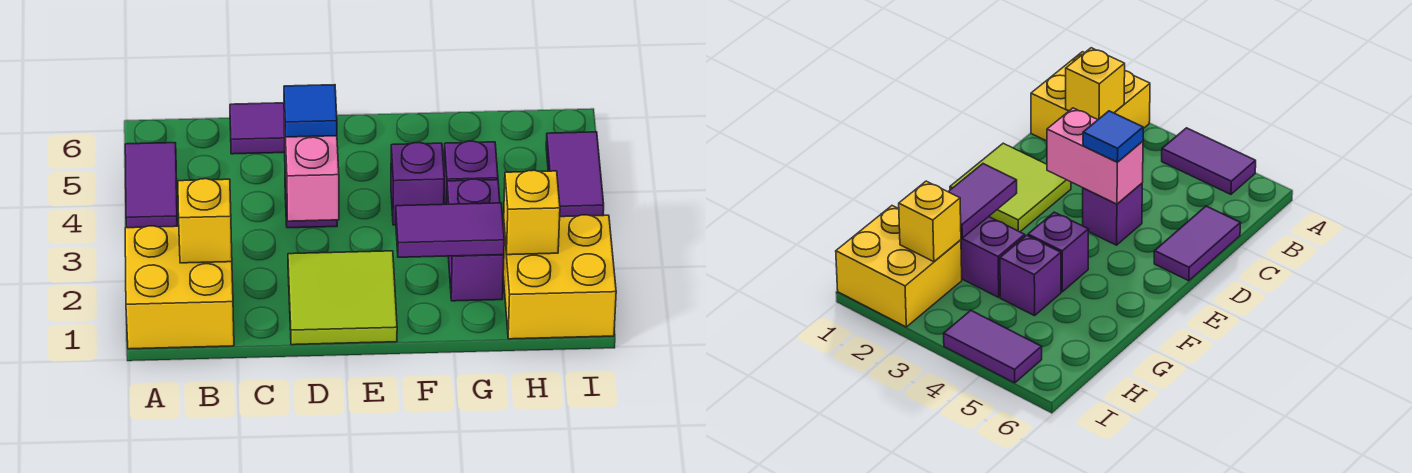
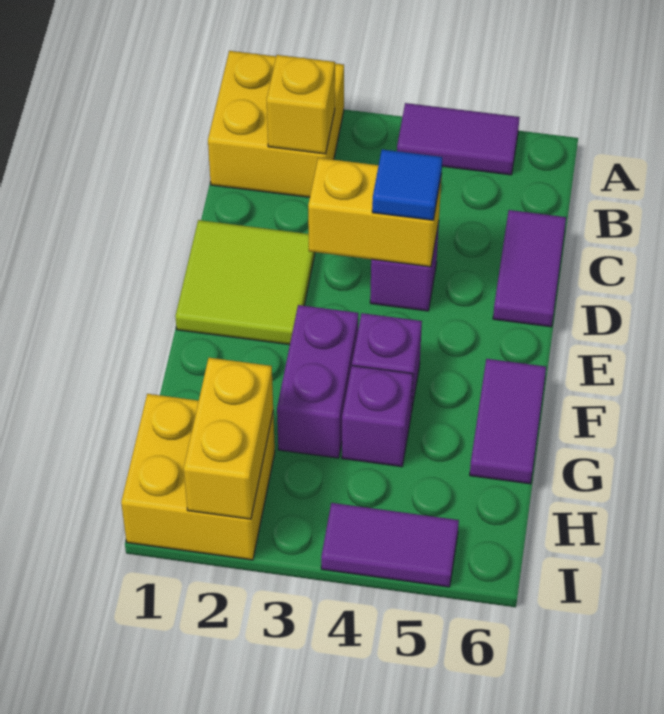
pink brick D3:D4 level 2 -> yellow brick D3:D4 level 2
purple tile F2:G2 level 2 -> purple tile F6:G6 level 1
purple brick G2:G3 level 1 -> purple brick F3:G3 level 1
yellow brick H2 level 2 -> yellow brick H2:I2 level 2

